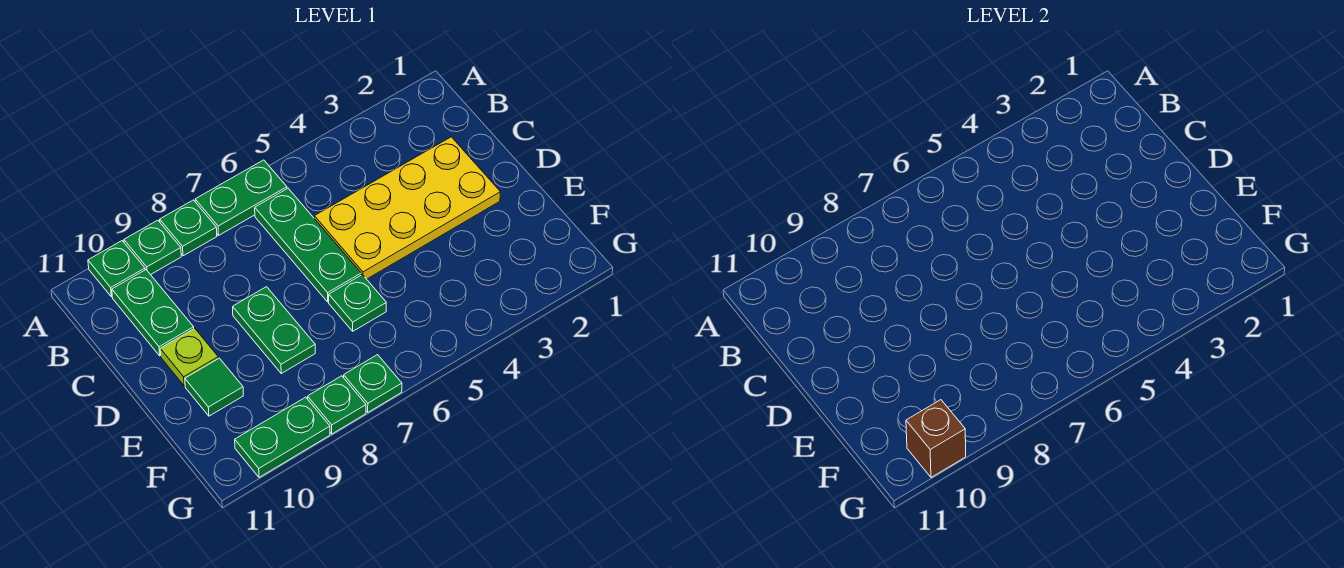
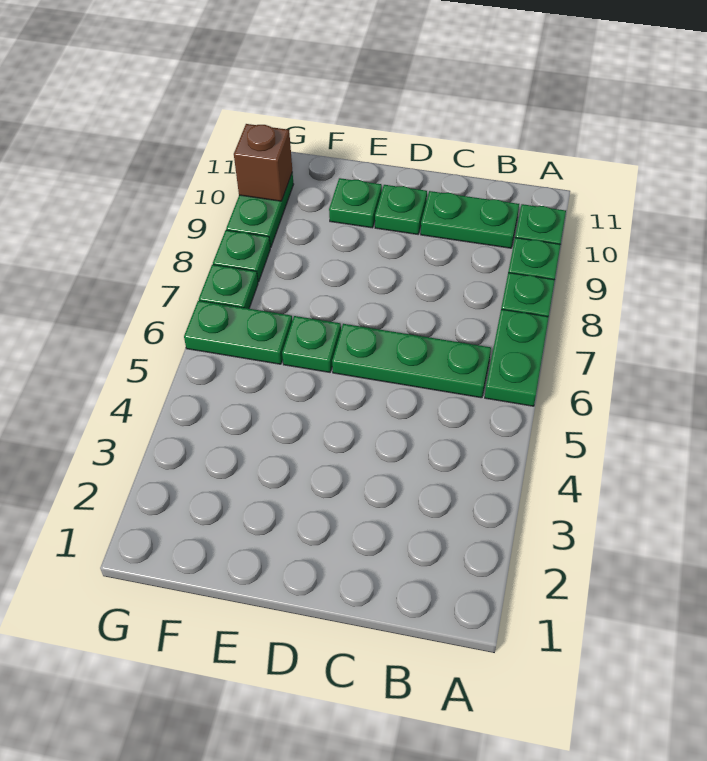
yellow plate C2:D5 level 1 -> none
green plate D8:E8 level 1 -> green plate F6:G6 level 1
lime plate D10 level 1 -> green plate D10 level 1
green tile E10 level 1 -> green plate E10 level 1

